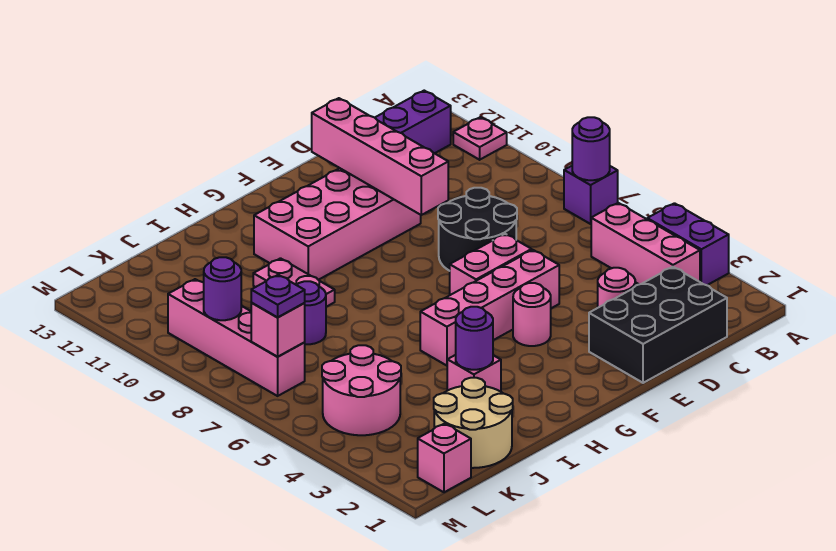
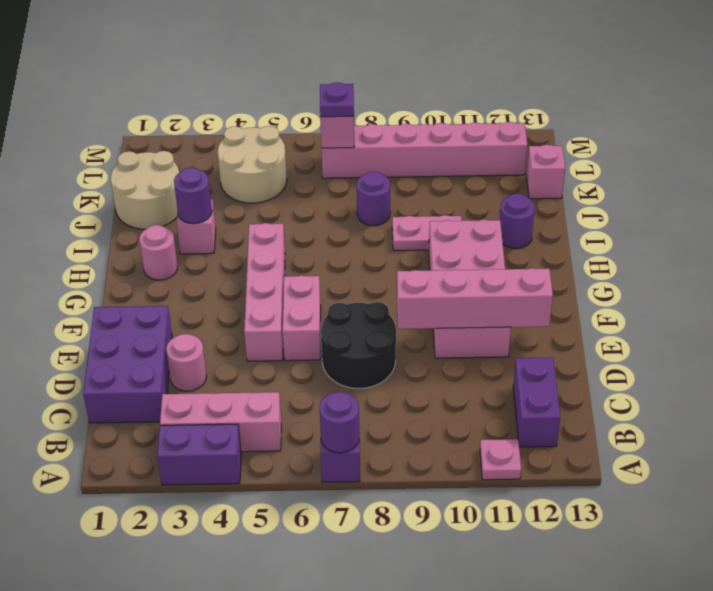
black brick C1:E2 level 1 -> purple brick C1:E2 level 1
pink round brick F4 level 1 -> pink round brick H2 level 1
pink round brick K4:L5 level 1 -> tan round brick K4:L5 level 1
pink brick L1 level 1 -> pink brick K13 level 1
pink brick L7:L10 level 1 -> pink brick L7:L12 level 1
purple round brick L9 level 2 -> purple round brick I12 level 1

